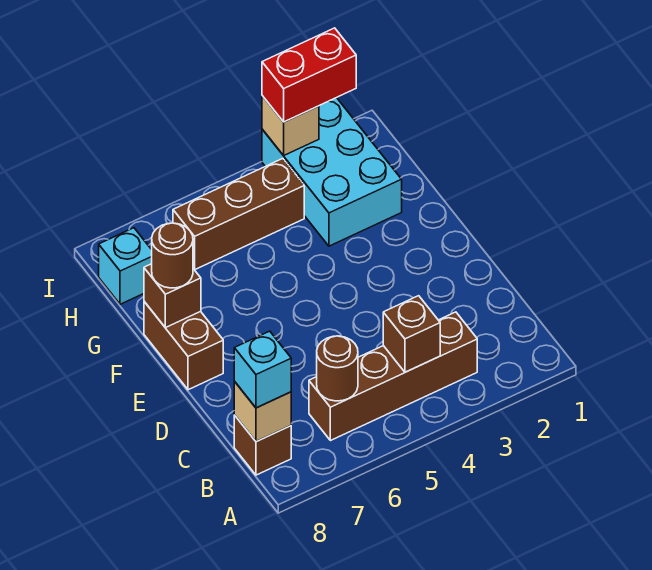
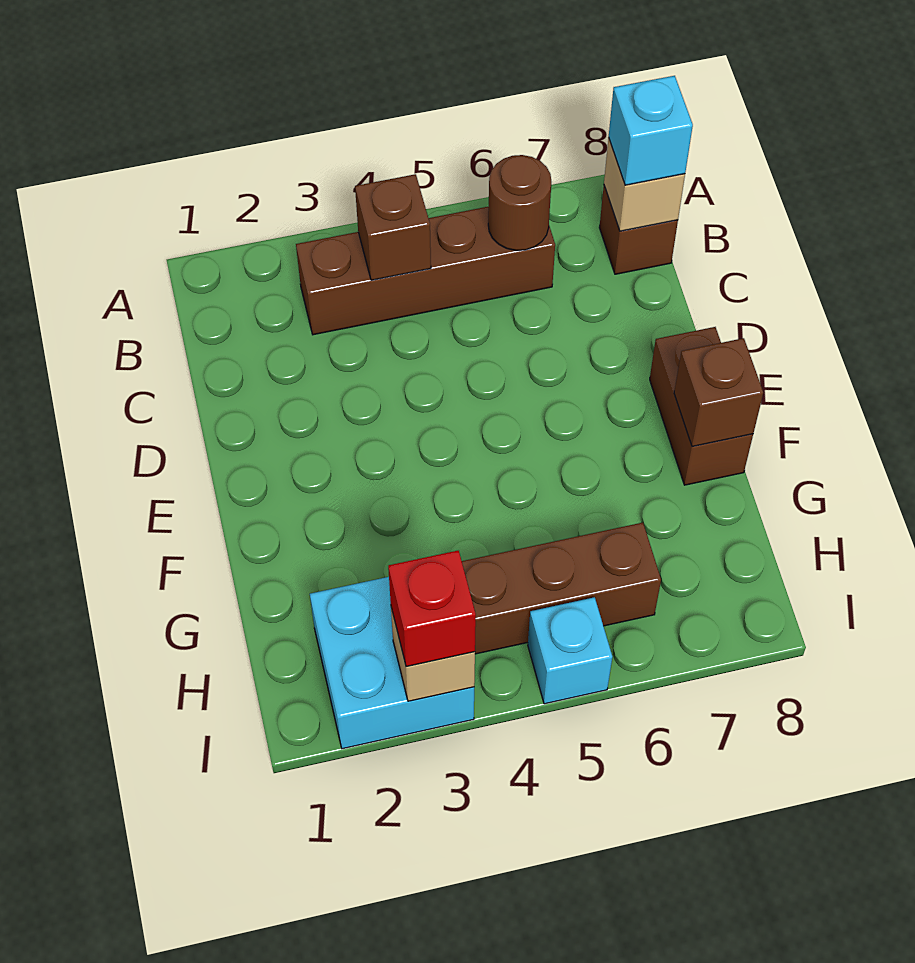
brown round brick F8 level 3 -> none
cyan brick G2:I3 level 1 -> cyan brick H2:I3 level 1
cyan brick H8 level 1 -> cyan brick I5 level 1
red brick I2:I3 level 3 -> red brick I3 level 3

